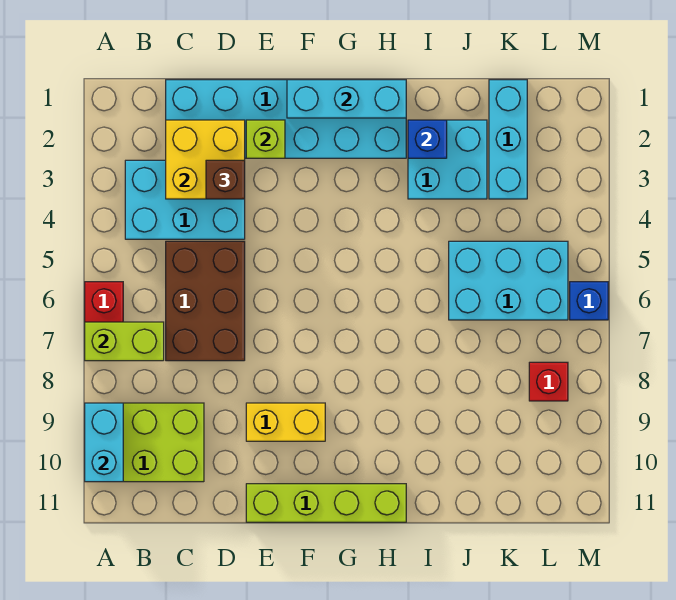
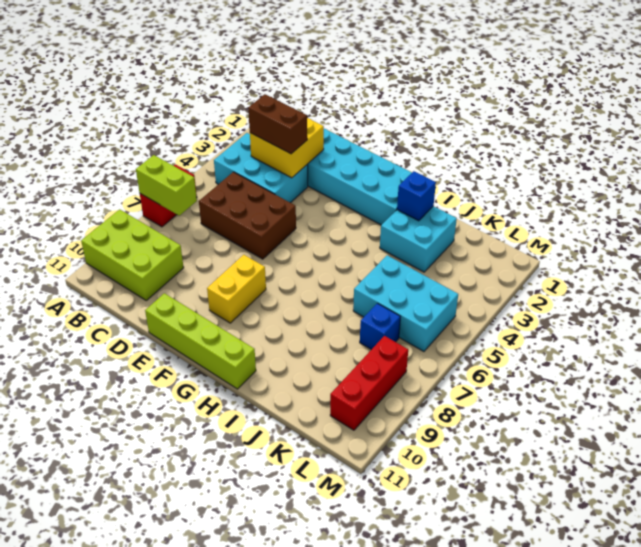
cyan brick A9:A10 level 2 -> none
brown brick C5:D7 level 1 -> brown brick C5:E6 level 1
brown brick D3 level 3 -> brown brick C3:D3 level 3
lime brick E2 level 2 -> none
yellow brick E9:F9 level 1 -> yellow brick F8:F9 level 1
cyan brick F1:H1 level 2 -> none
cyan brick K1:K3 level 1 -> none
red brick L8 level 1 -> red brick L8:L10 level 1
blue brick M6 level 1 -> blue brick K7 level 1

